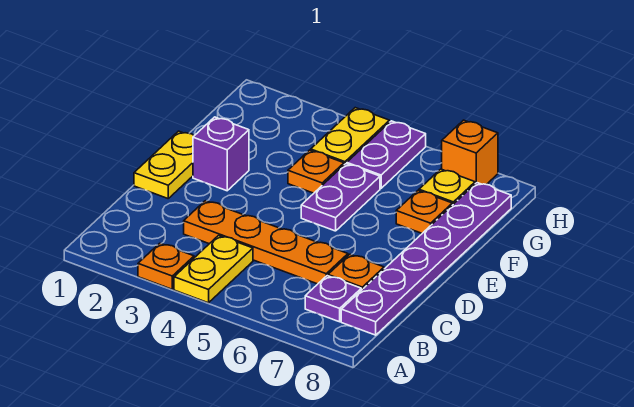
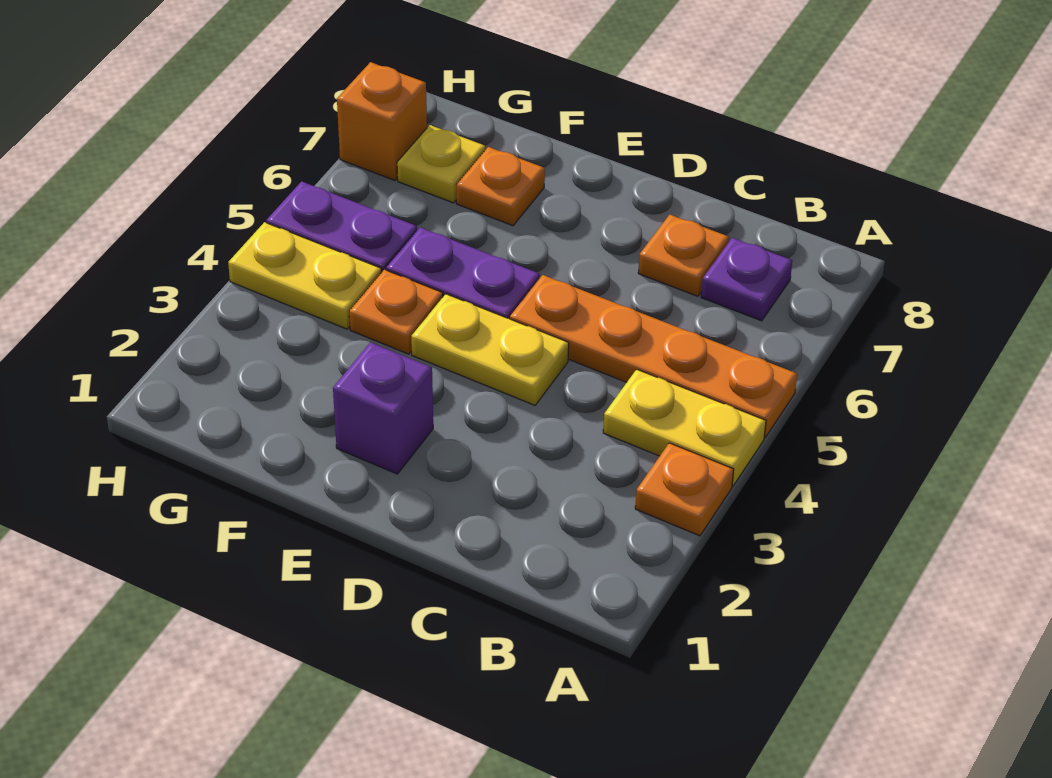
purple plate B8:G8 level 1 -> none
orange plate C3:C6 level 1 -> orange plate A5:D5 level 1
yellow plate D1:E1 level 1 -> yellow plate D4:E4 level 1

